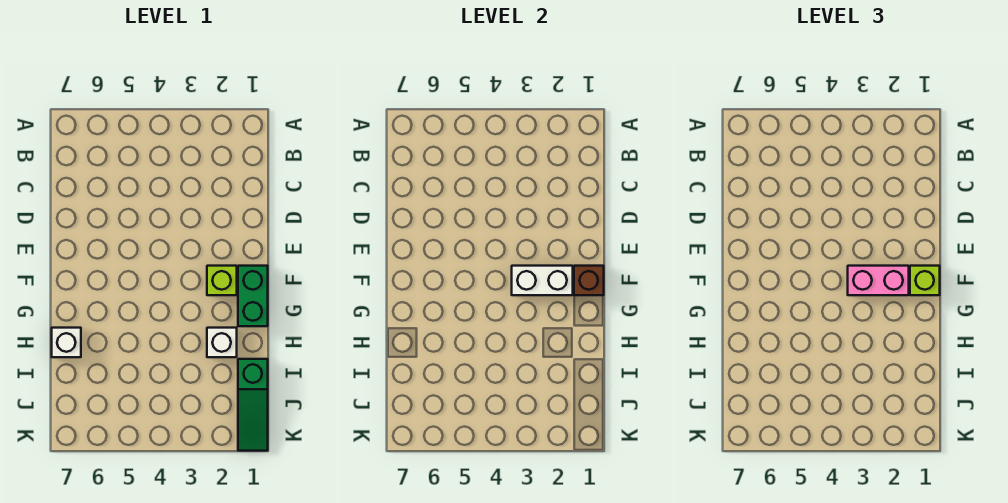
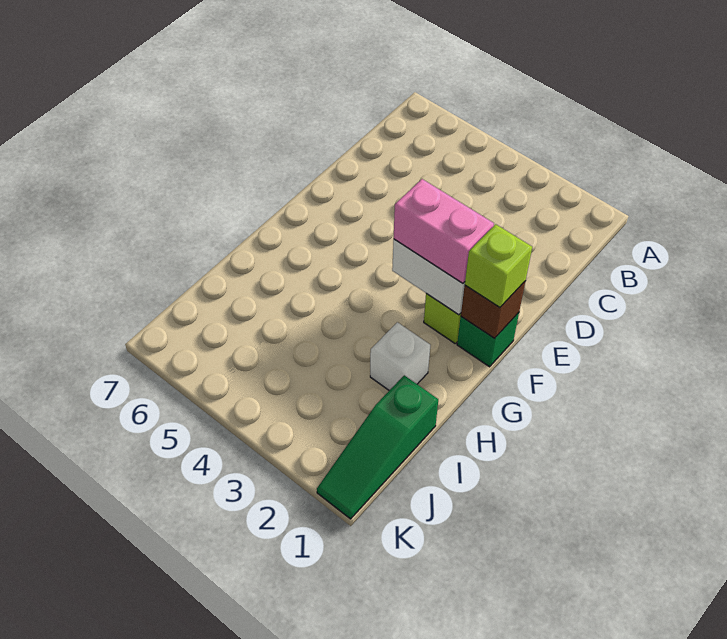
green brick F1:G1 level 1 -> green brick F1 level 1
white brick H7 level 1 -> none

